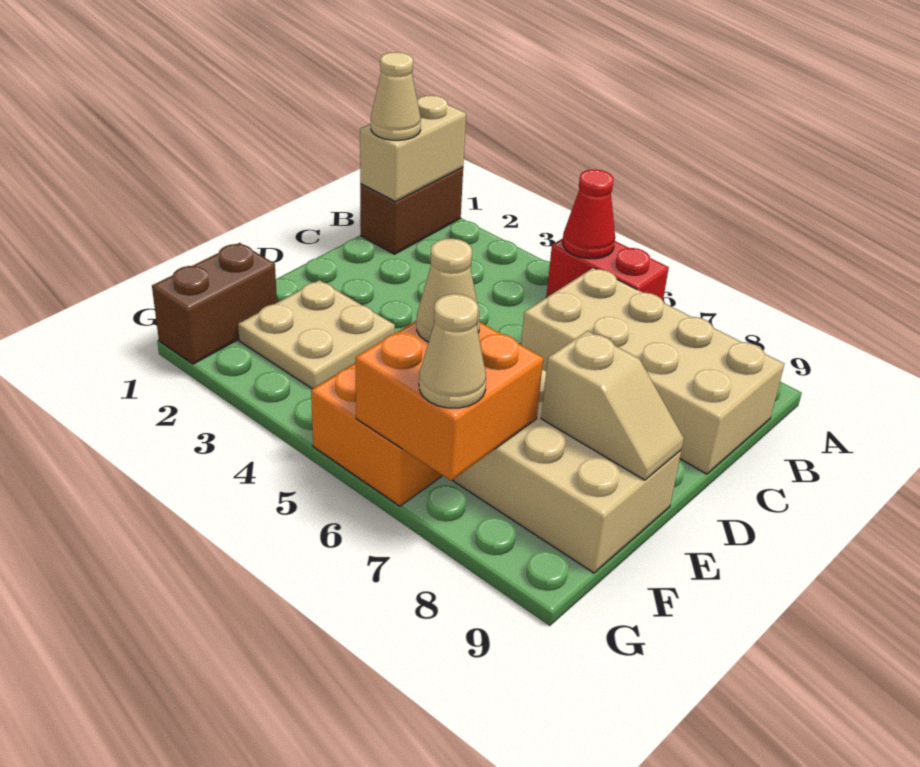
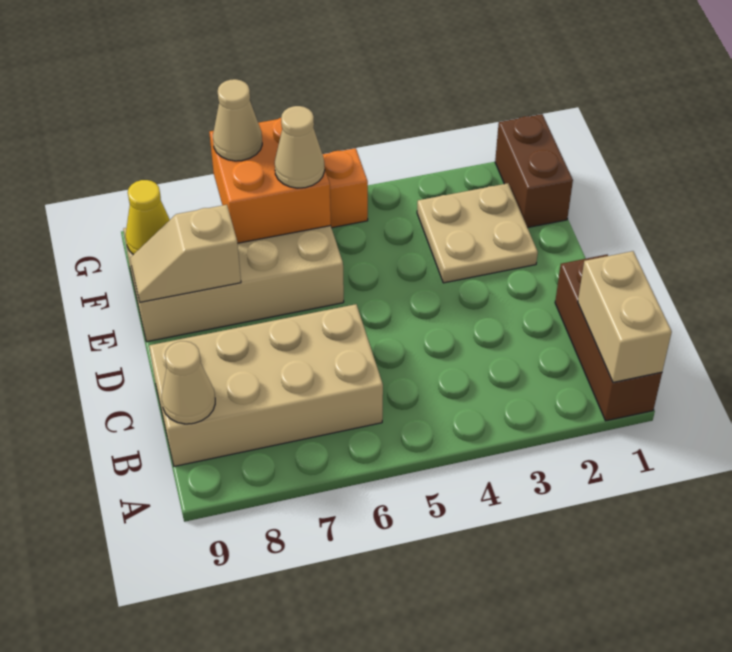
brown brick A1:B1 level 1 -> brown brick A1:C1 level 1
red brick A5:A6 level 1 -> none
red cone A5 level 2 -> none
tan cone B1 level 3 -> tan cone B9 level 2
none -> yellow cone F9 level 2

